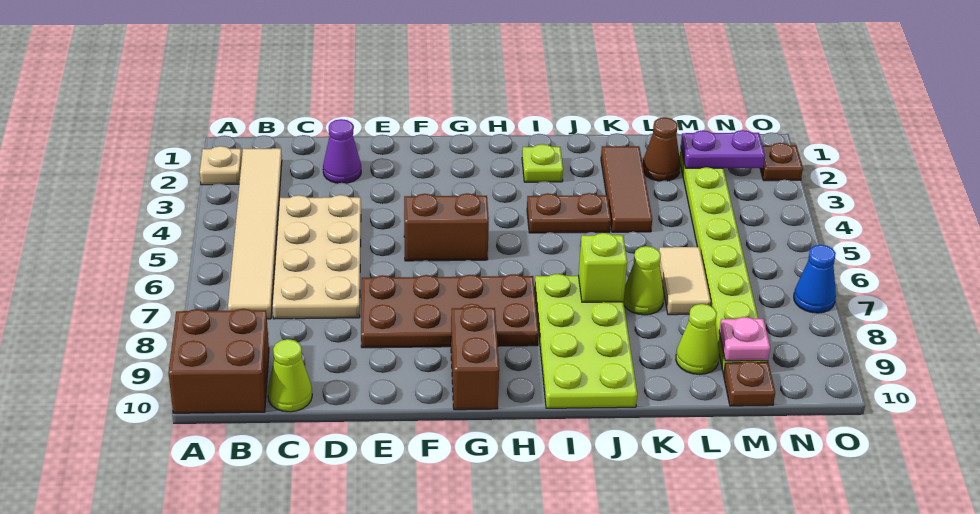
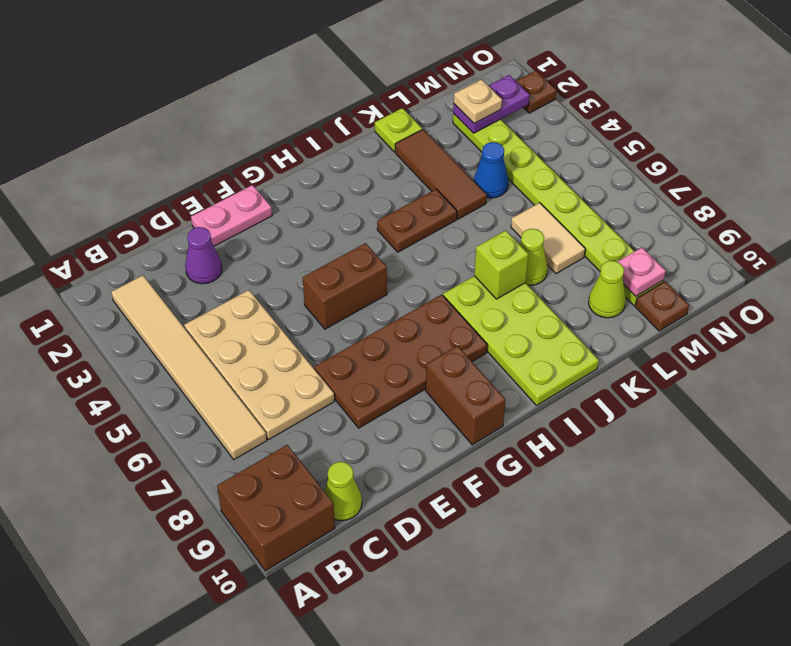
tan plate A2 level 1 -> tan plate M2 level 3
none -> pink plate E1:F1 level 1
lime plate I2 level 1 -> lime plate K1 level 1
brown cone L2 level 1 -> none
blue cone O7 level 1 -> blue cone L4 level 1

